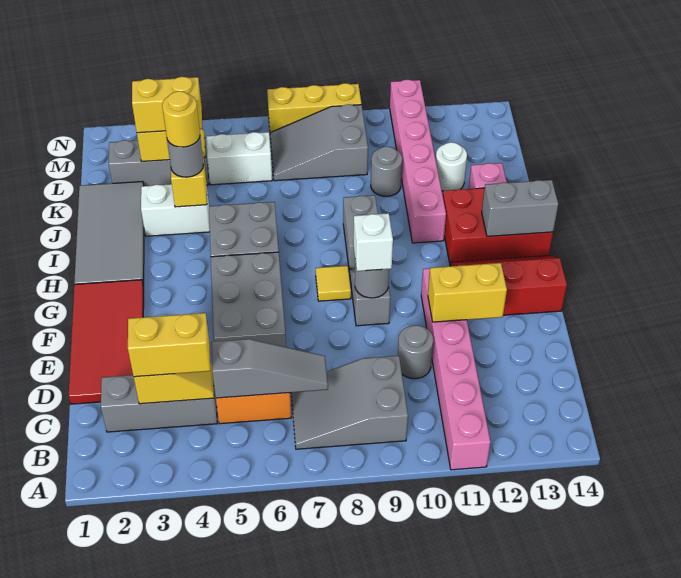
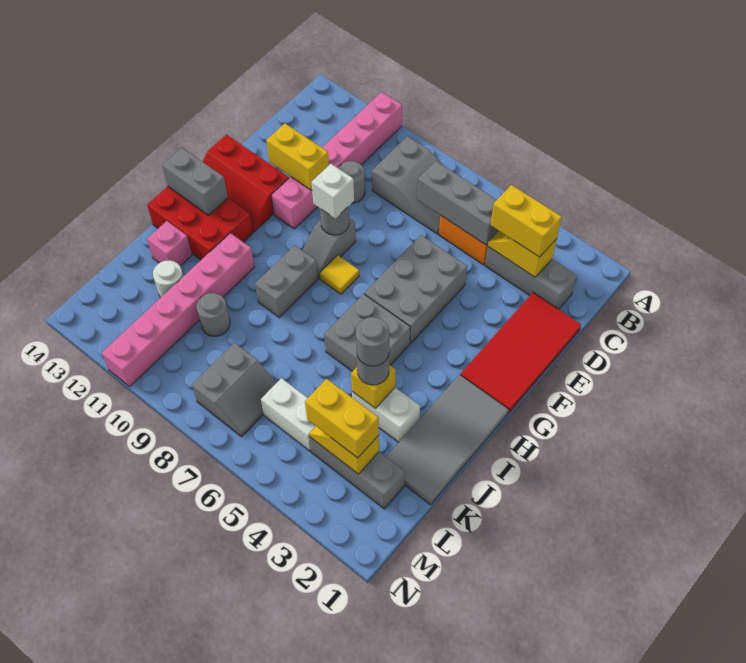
grey slope C5:C7 level 2 top 5 -> grey brick C5:C7 level 2
yellow round brick J4 level 4 -> grey round brick J4 level 4
grey slope L7:M9 level 1 top 9 -> grey slope L7:M8 level 1 top 8
yellow brick N7:N9 level 1 -> none

